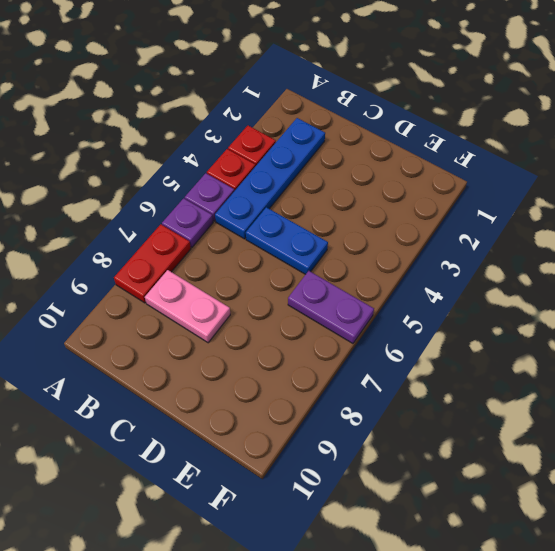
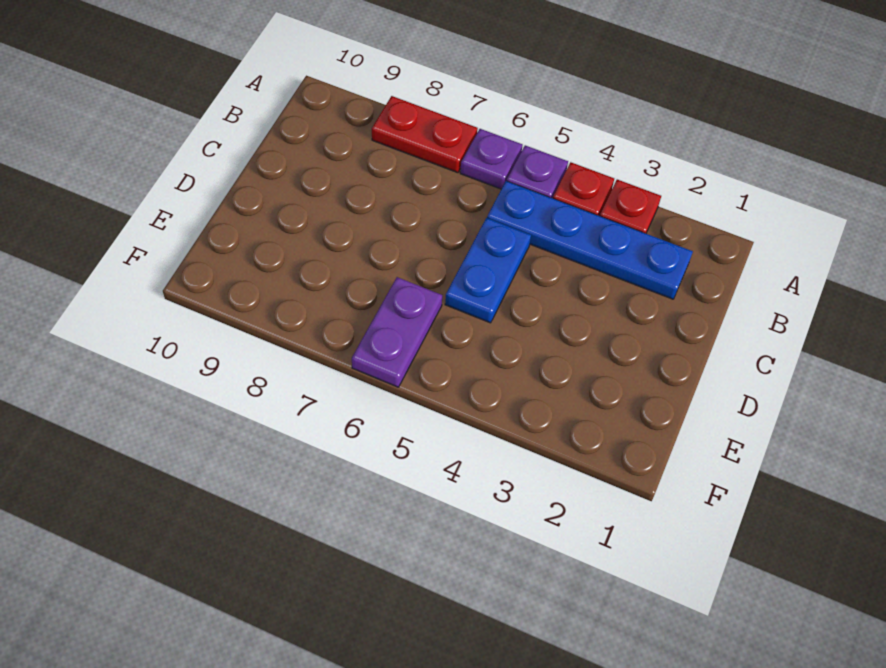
pink plate B8:C8 level 1 -> none

